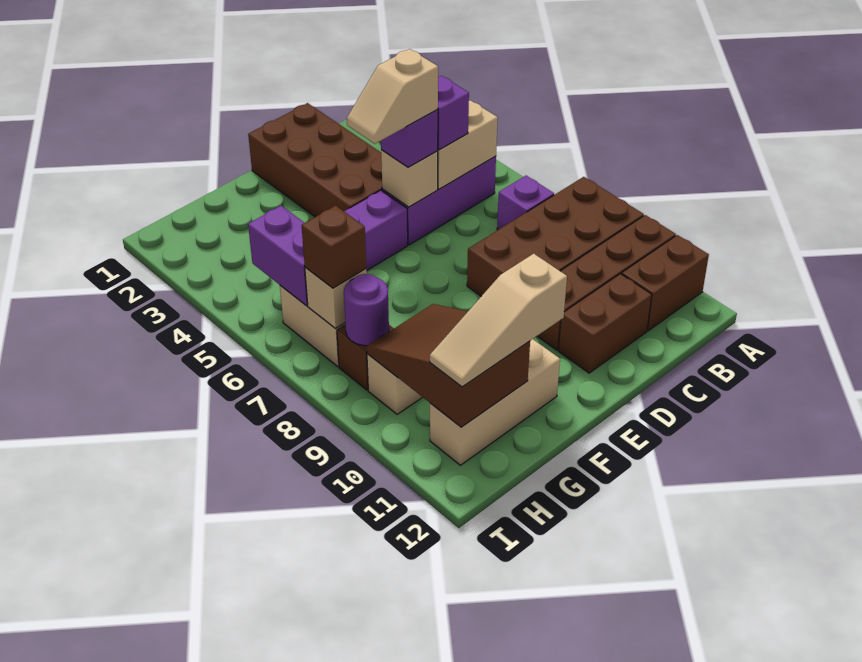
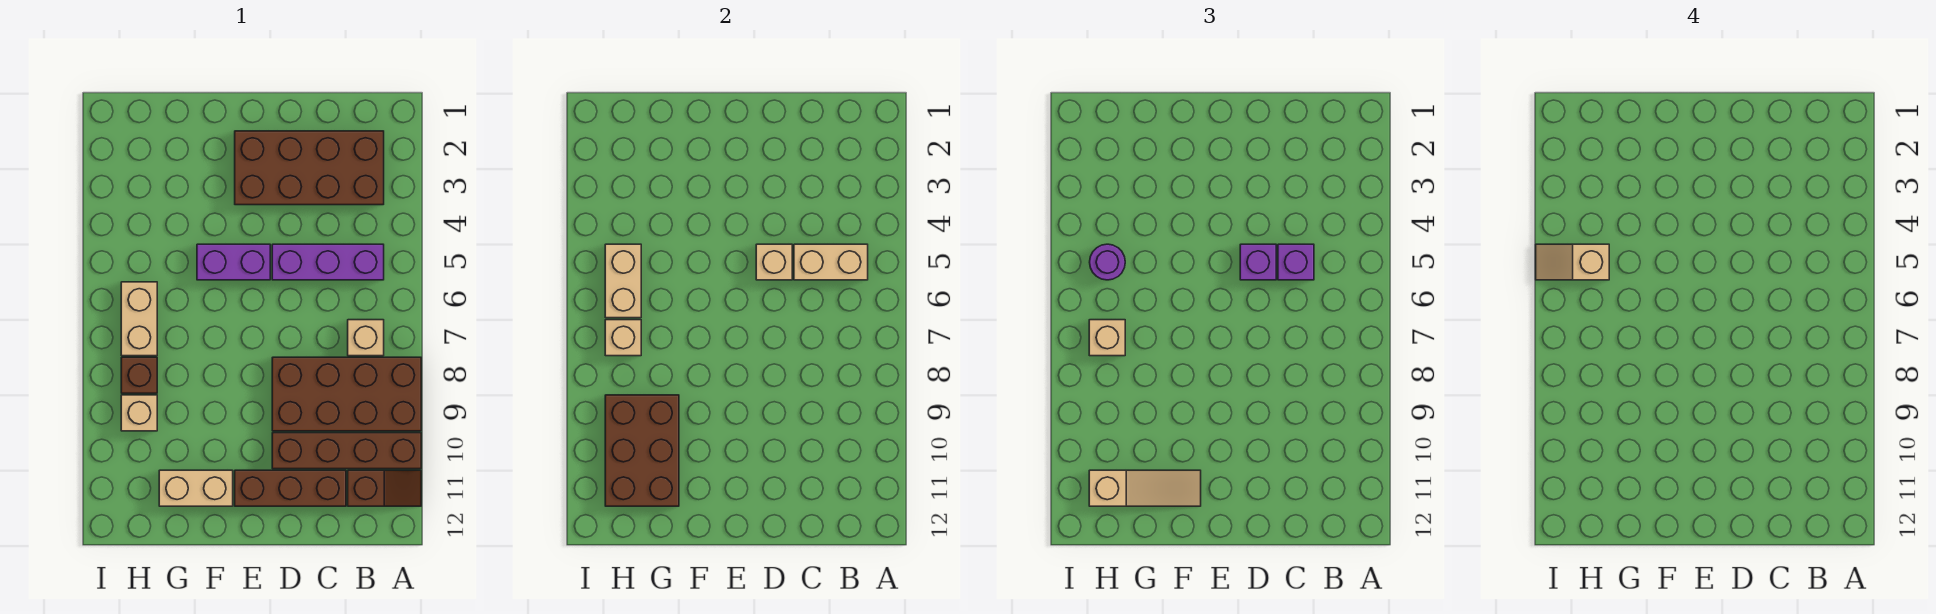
brown brick A11:B11 level 1 -> brown slope A11:B11 level 1 top B
purple brick B7 level 1 -> tan brick B7 level 1
brown brick C11:D11 level 1 -> brown brick C11:E11 level 1
brown brick D1:E4 level 1 -> brown brick B2:E3 level 1
tan slope D5:E5 level 4 top D -> tan slope H5:I5 level 4 top H
tan brick F11:H11 level 1 -> tan brick F11:G11 level 1
tan slope F11:H11 level 3 top F -> tan slope F11:H11 level 3 top H
brown slope G9:H11 level 2 top 11 -> brown brick G9:H11 level 2
purple brick H5:H6 level 2 -> tan brick H5:H6 level 2
brown brick H7 level 3 -> tan brick H7 level 3
purple round brick H8 level 2 -> purple round brick H5 level 3

